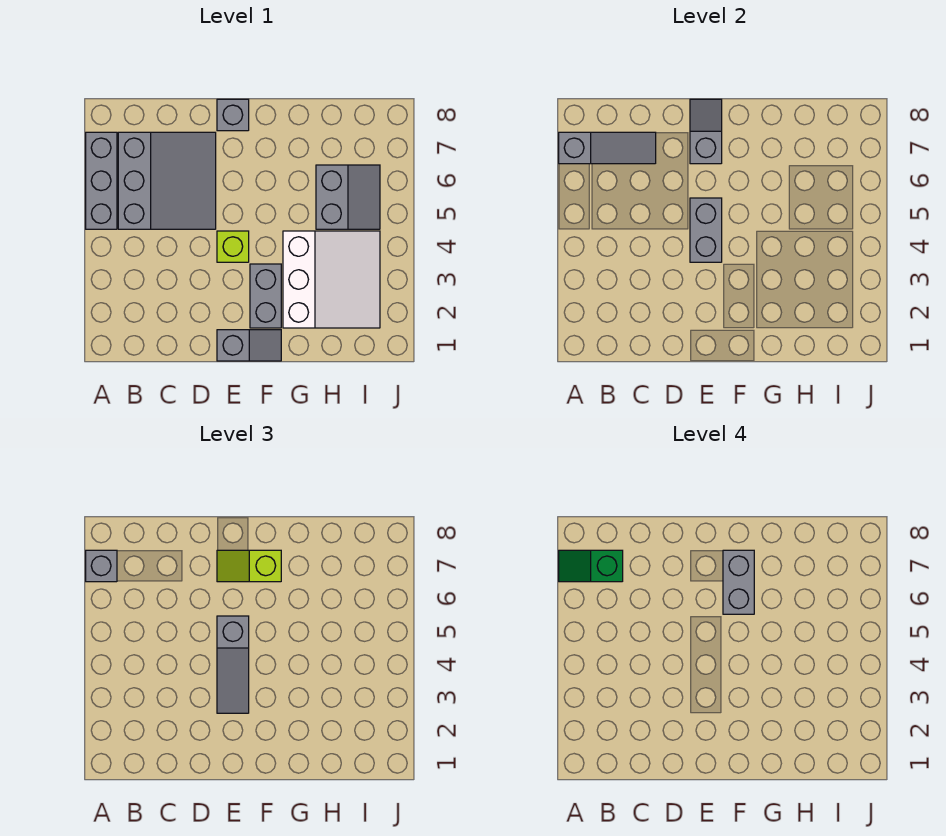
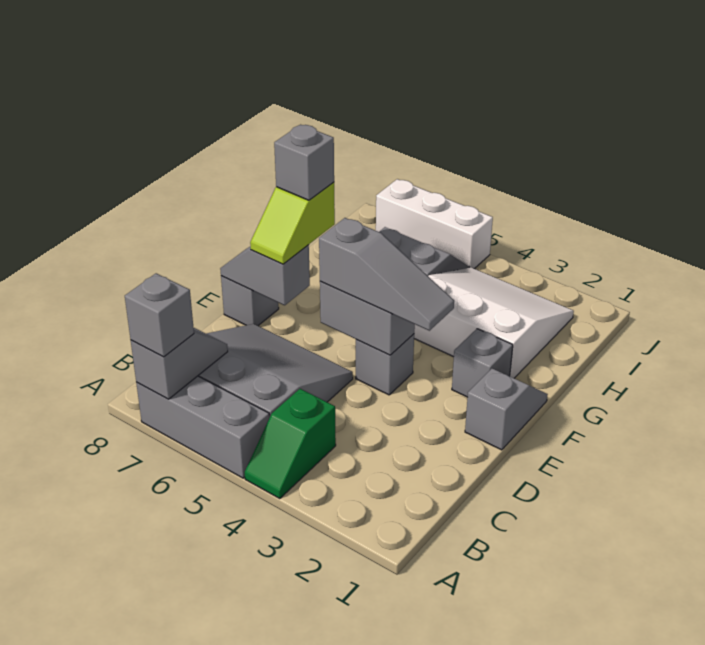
grey slope A7:C7 level 2 top A -> grey slope A7:B7 level 2 top A
green slope A7:B7 level 4 top B -> green slope A4:B4 level 1 top B
lime brick E4 level 1 -> grey brick E4 level 1
grey brick F2:F3 level 1 -> grey brick F2 level 1
grey brick F6:F7 level 4 -> grey brick F7 level 4
none -> white brick J5:J7 level 1

